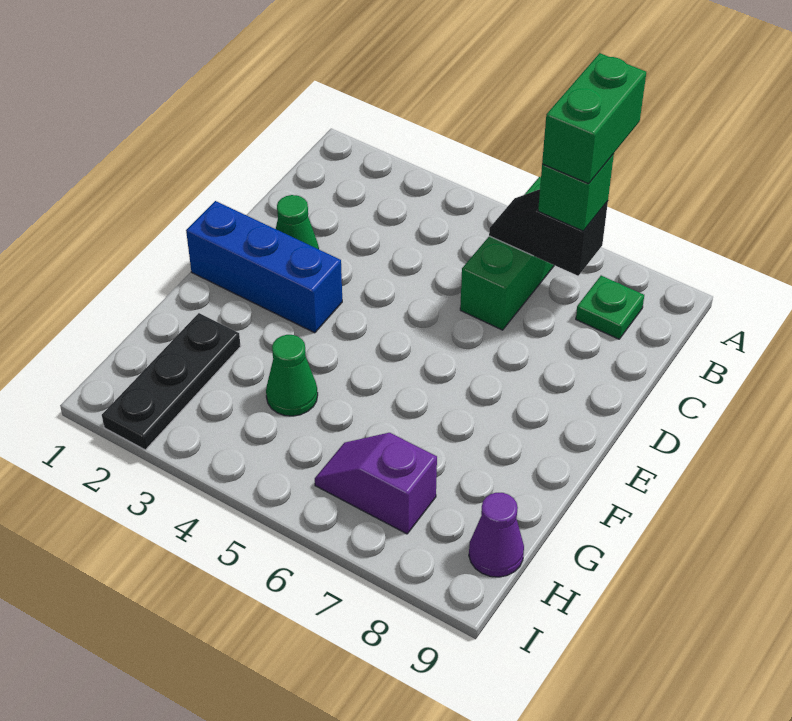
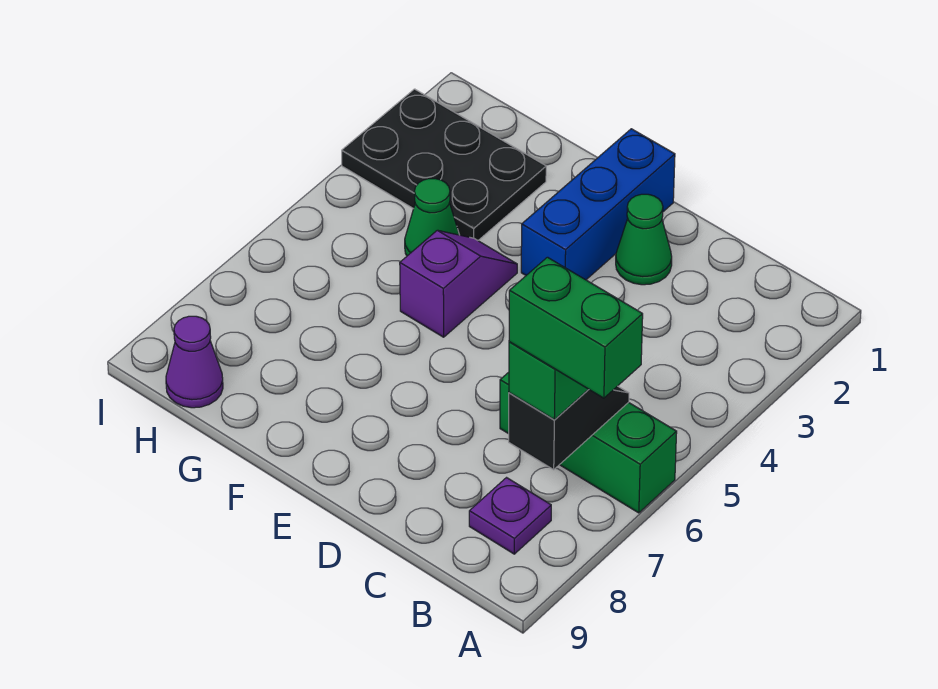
green plate B8 level 1 -> purple plate B8 level 1
black plate G2:I2 level 1 -> black plate G2:I3 level 1
purple slope H6:H7 level 1 top 7 -> purple slope F4:F5 level 1 top 5

